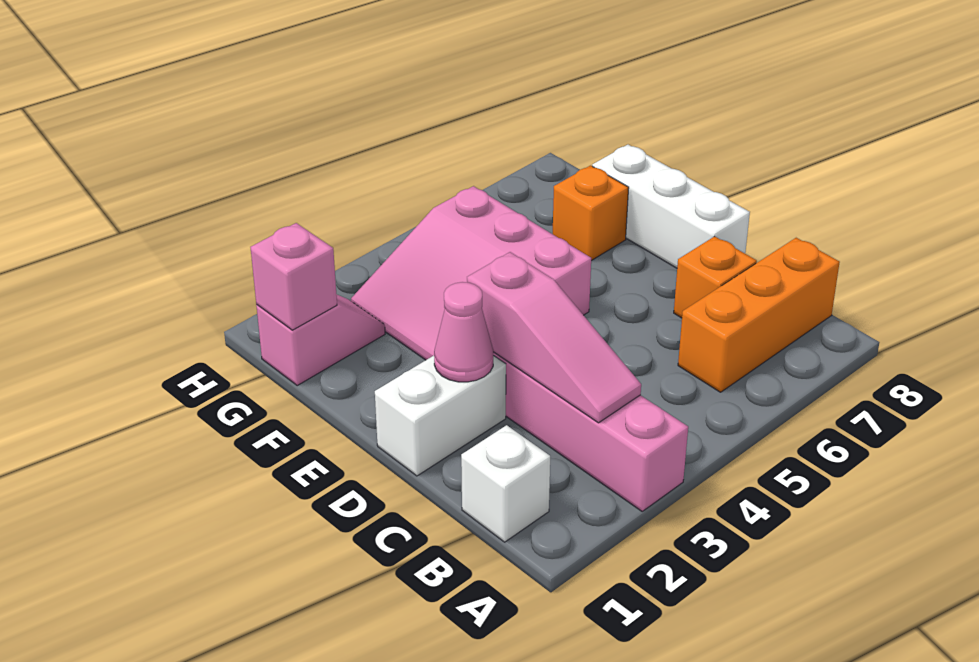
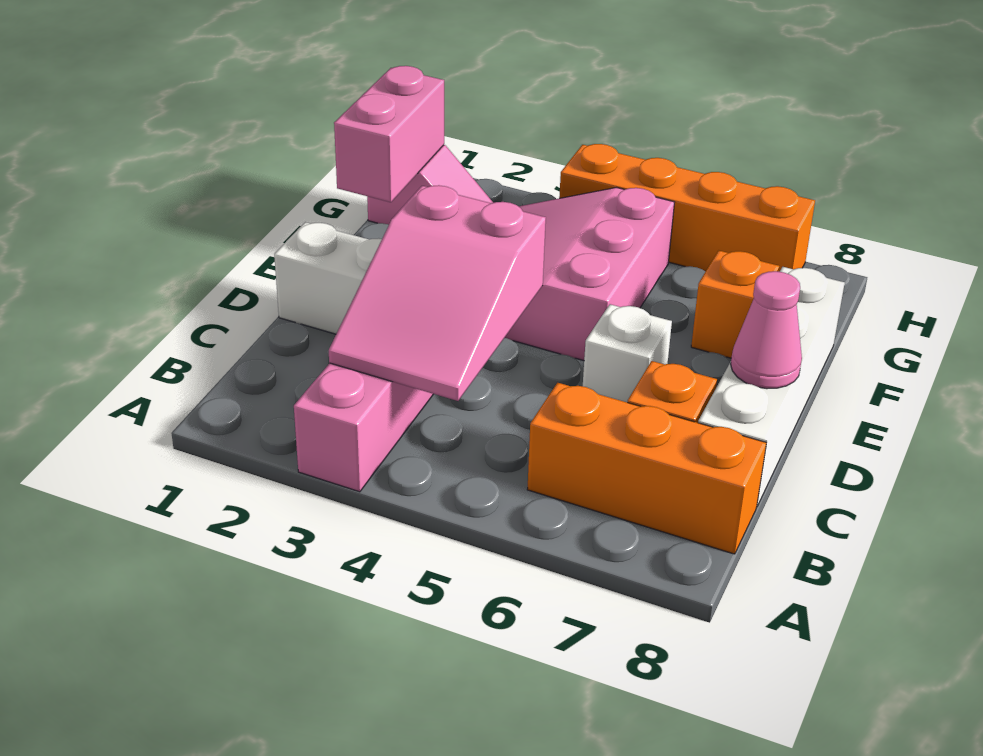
white brick B1 level 1 -> white brick D6 level 1
pink slope B3:D3 level 2 top D -> pink slope B3:D4 level 2 top D
pink cone D2 level 2 -> pink cone D8 level 2
white brick D8:F8 level 1 -> white brick C8:F8 level 1
pink brick G1 level 2 -> pink brick F1:G1 level 2
none -> orange brick H4:H7 level 1

